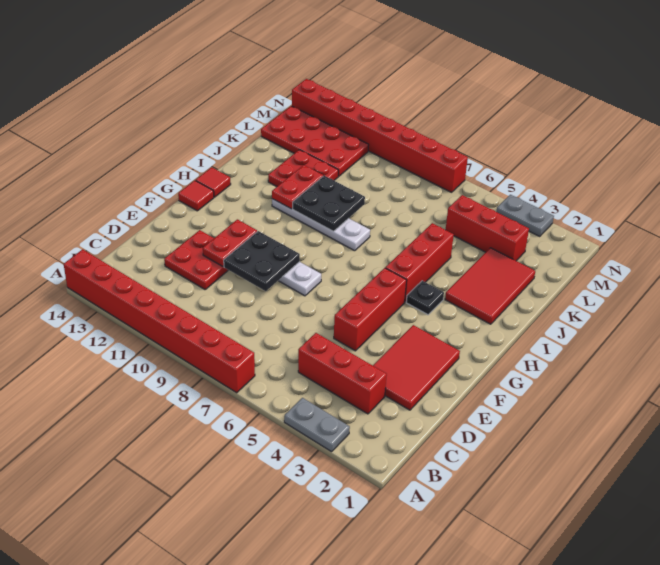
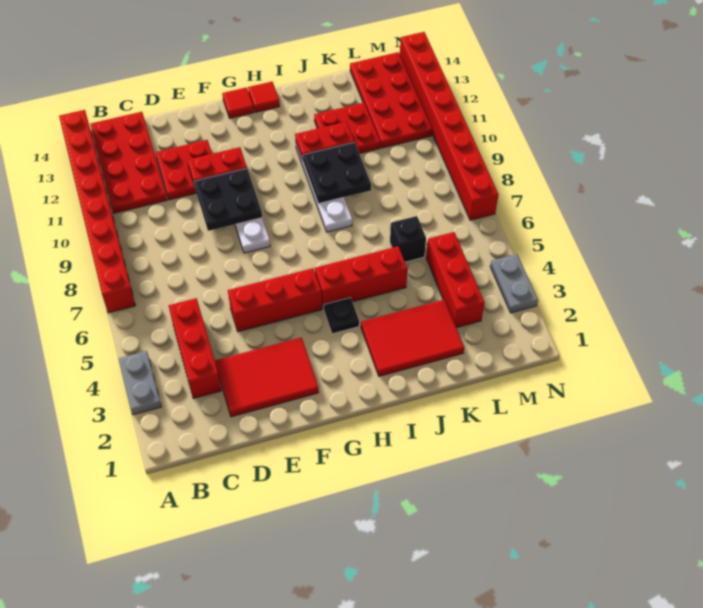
none -> red plate B11:C14 level 1
none -> black brick K6 level 1

